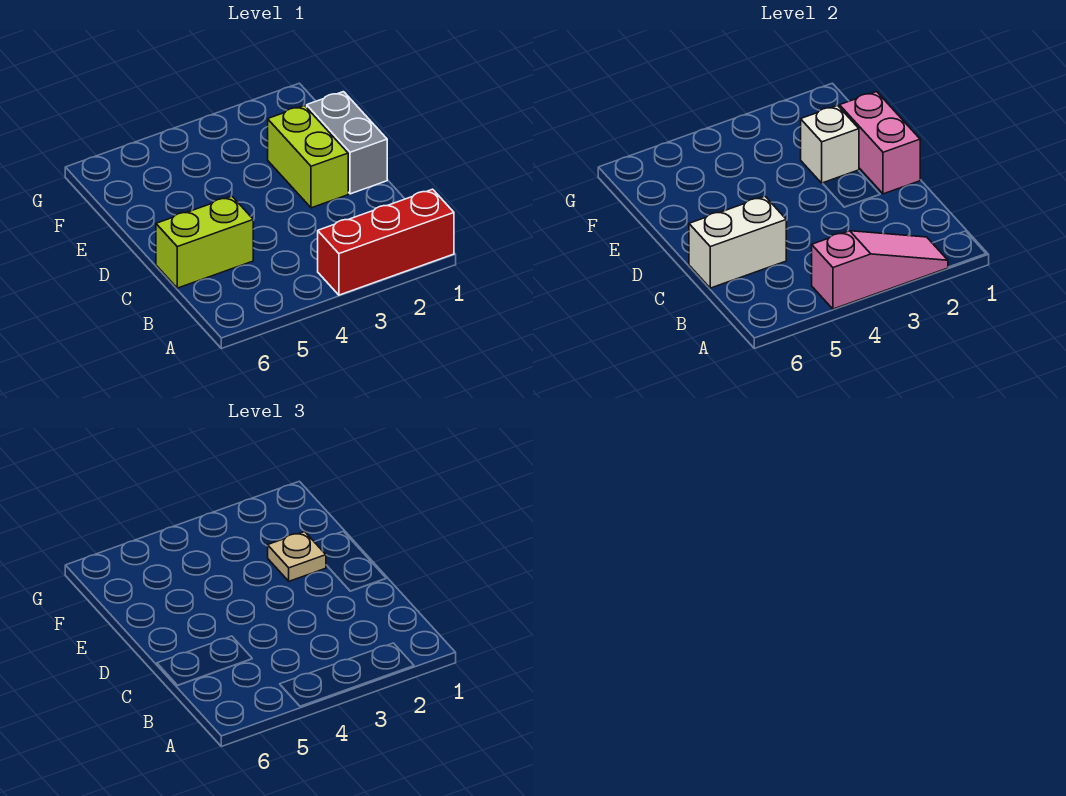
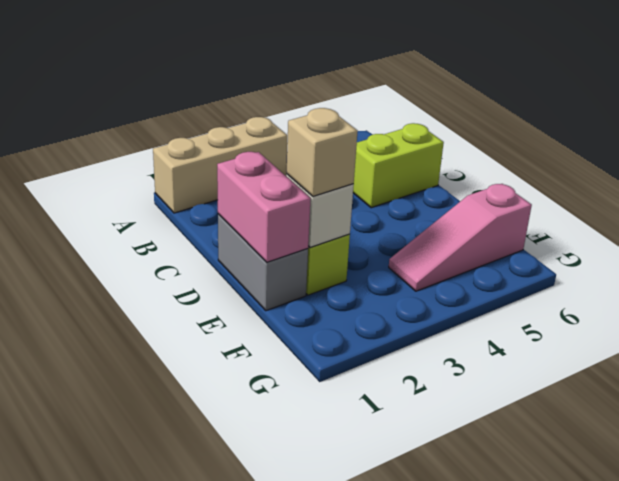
red brick A1:A3 level 1 -> tan brick A1:A3 level 1
pink slope A2:A4 level 2 top 4 -> pink slope F4:F6 level 1 top 6
white brick C5:C6 level 2 -> none
tan plate E2 level 3 -> tan brick E2 level 3

